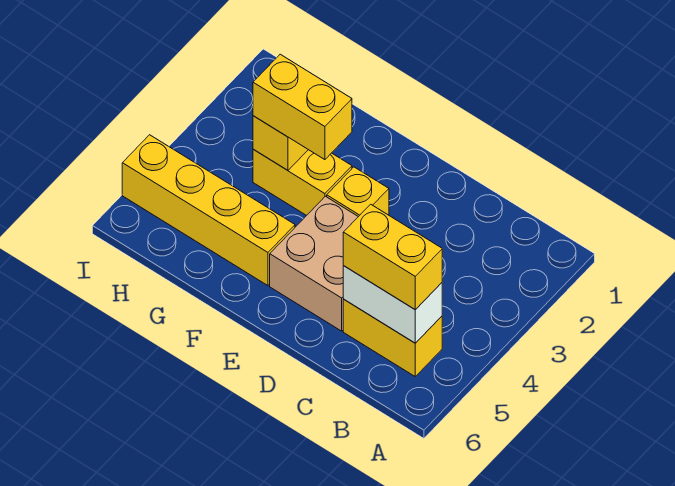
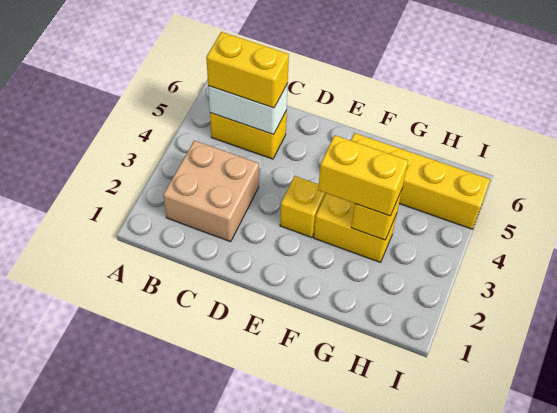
tan brick D4:E5 level 1 -> tan brick B2:C3 level 1

